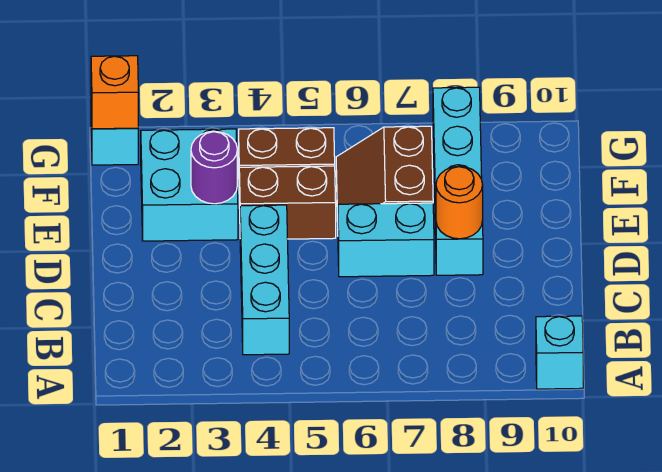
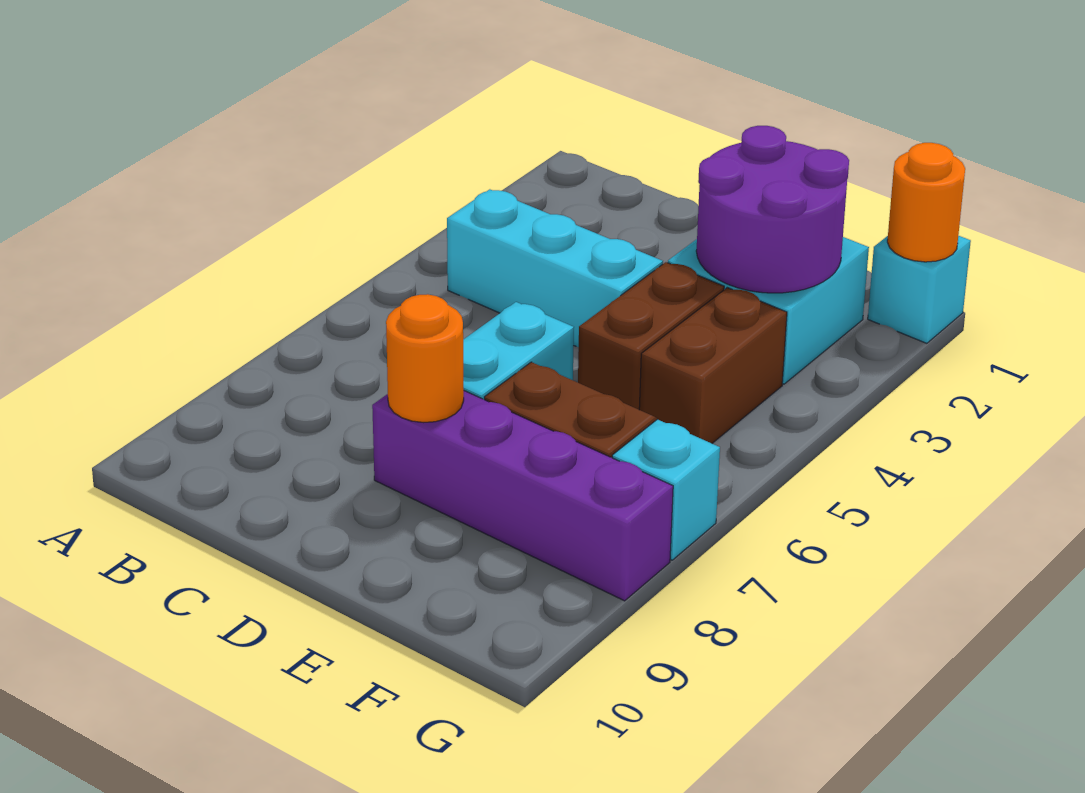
cyan brick A10 level 1 -> cyan brick G7 level 1
cyan brick D8:G8 level 1 -> purple brick D8:G8 level 1
purple round brick E3 level 2 -> purple round brick E2:F3 level 2
orange brick G1 level 2 -> orange round brick G1 level 2

